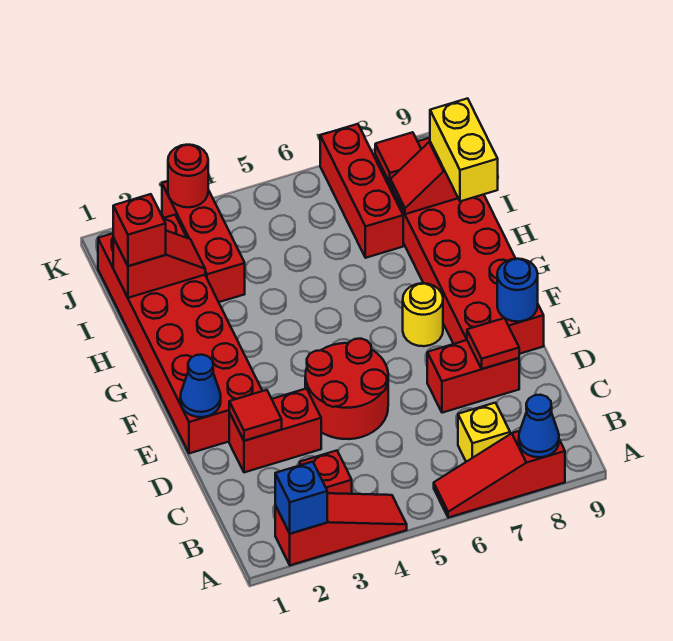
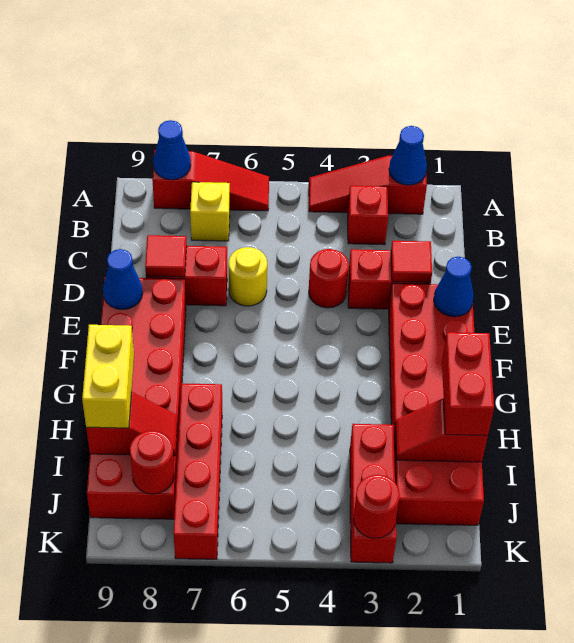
blue brick A2 level 2 -> blue cone A2 level 2
red round brick D4:E5 level 1 -> red round brick D4 level 1
blue round brick E9 level 2 -> blue cone E9 level 2
yellow round brick F7 level 1 -> yellow round brick D6 level 1
red brick I1 level 3 -> red brick H1:I1 level 3
red brick I7:K7 level 1 -> red brick H7:K7 level 1
red tile J8 level 2 -> red round brick J8 level 2

